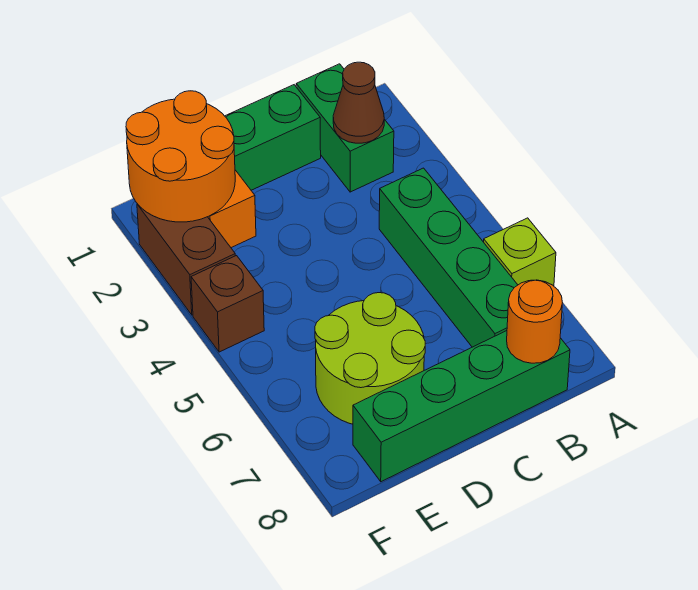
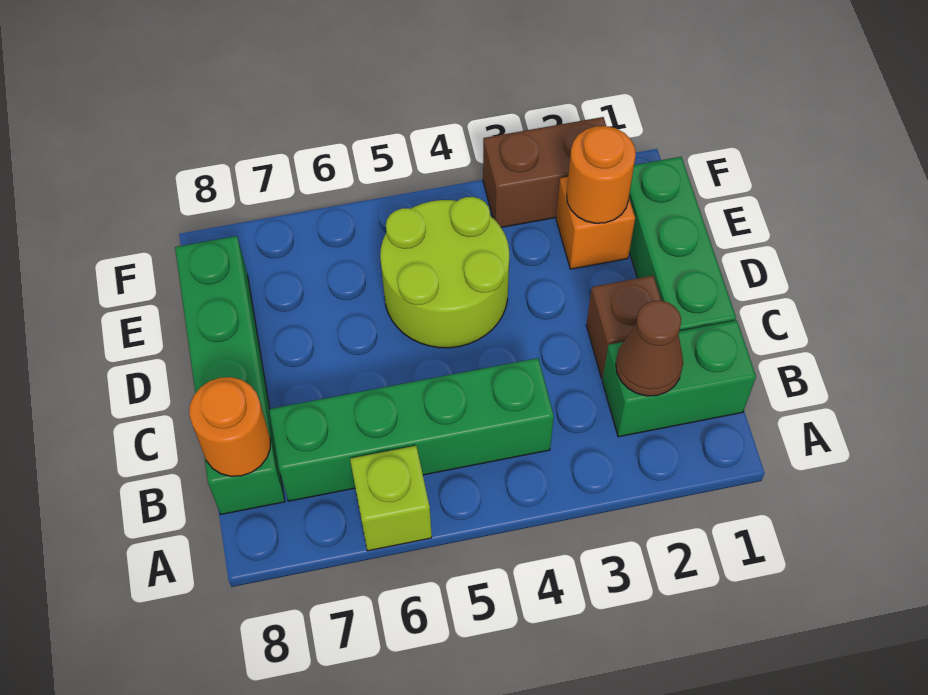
lime round brick D6:E7 level 1 -> lime round brick D4:E5 level 1
orange round brick E1:F2 level 2 -> orange round brick E2 level 2
brown brick F4 level 1 -> brown brick C2 level 1

